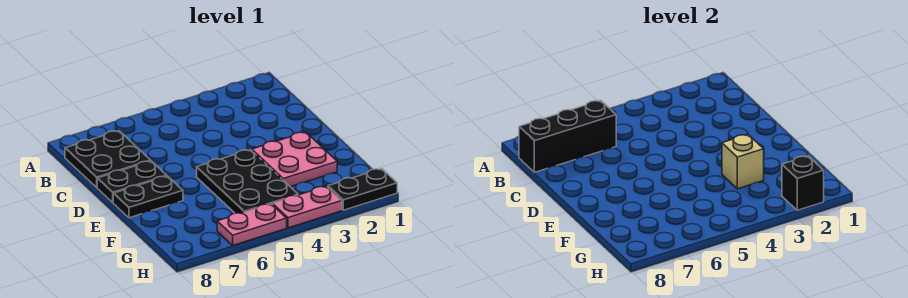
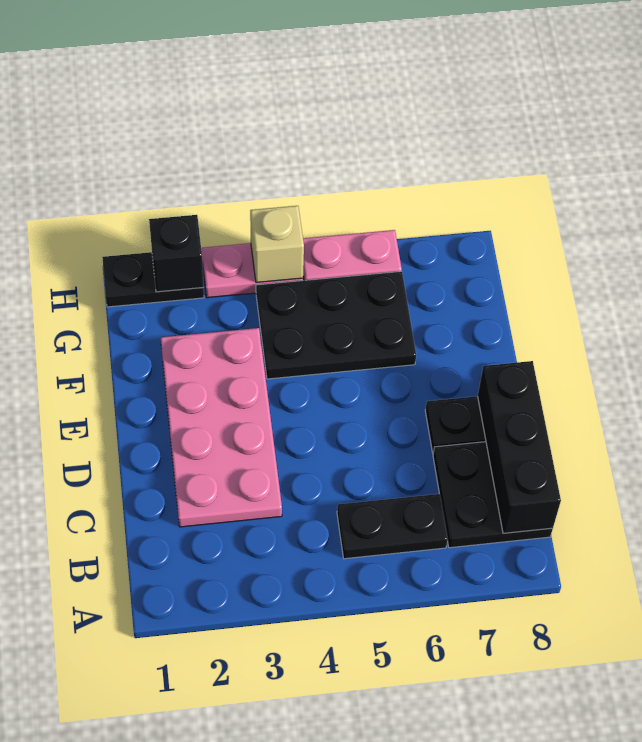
black brick B6:B8 level 2 -> black brick B8:D8 level 2
pink plate E2:F3 level 1 -> pink plate C2:F3 level 1
black plate E4:G5 level 1 -> black plate F4:G6 level 1
black plate E7:E8 level 1 -> black plate B5:B6 level 1
tan brick F3 level 2 -> tan brick H4 level 2

